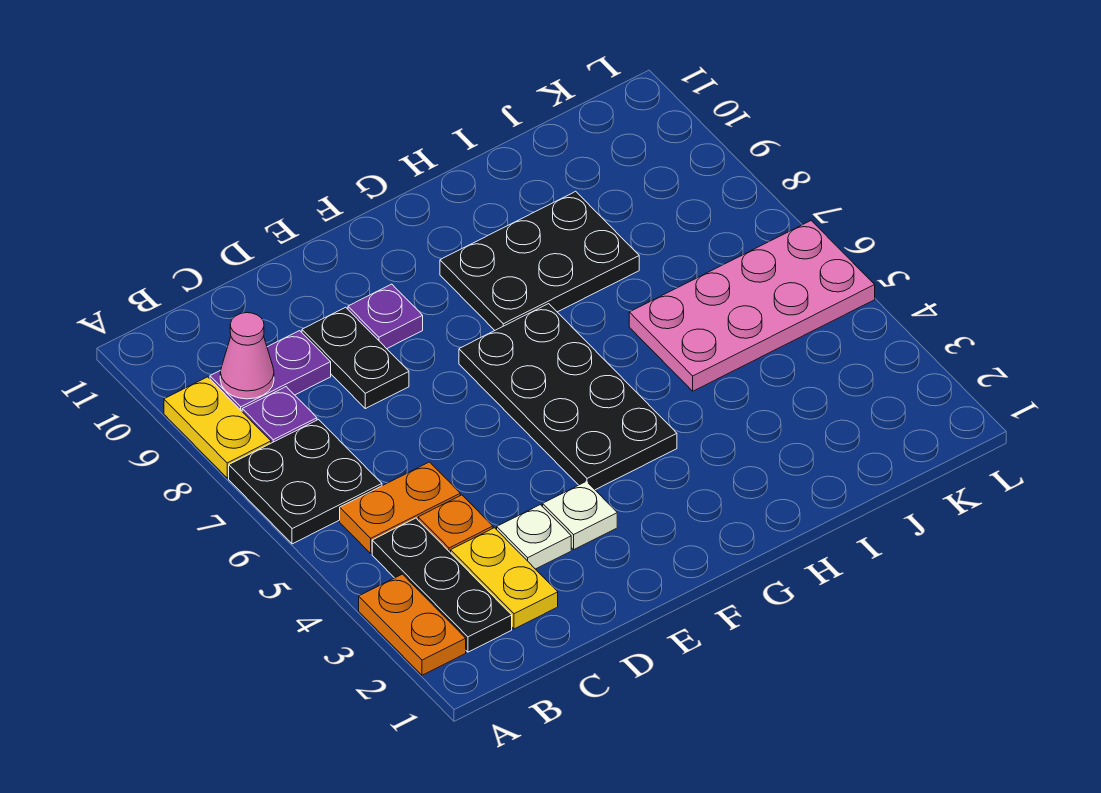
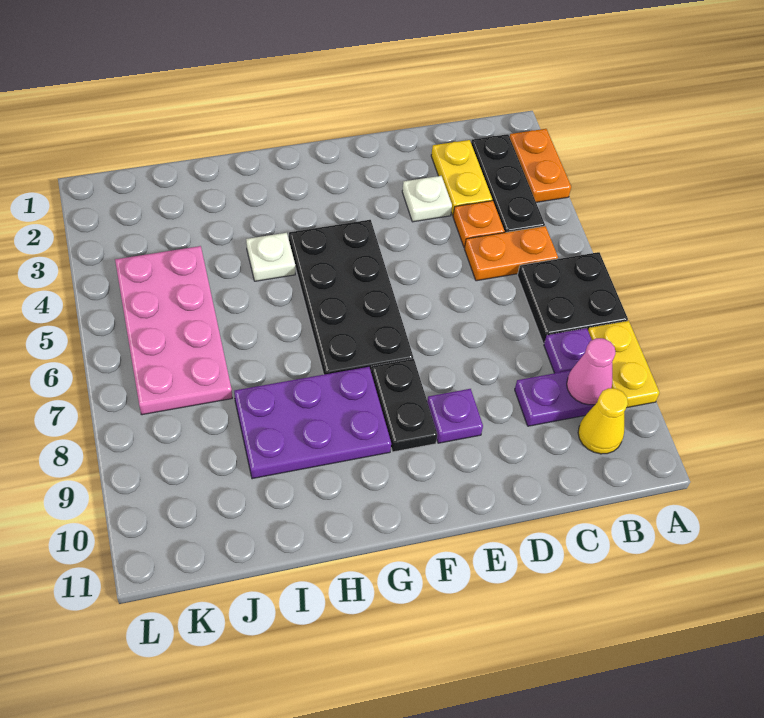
none -> yellow cone B10 level 1
black plate D8:D9 level 1 -> black plate F8:F9 level 1
white plate E3 level 1 -> white plate H4 level 1
black plate G8:I9 level 1 -> purple plate G8:I9 level 1
pink plate I5:L6 level 1 -> pink plate J4:K7 level 1

